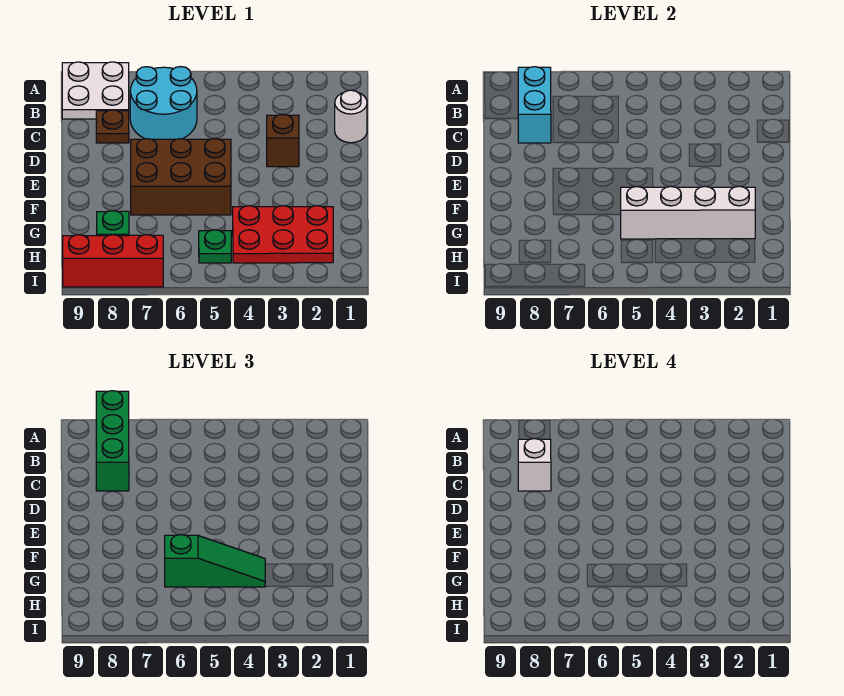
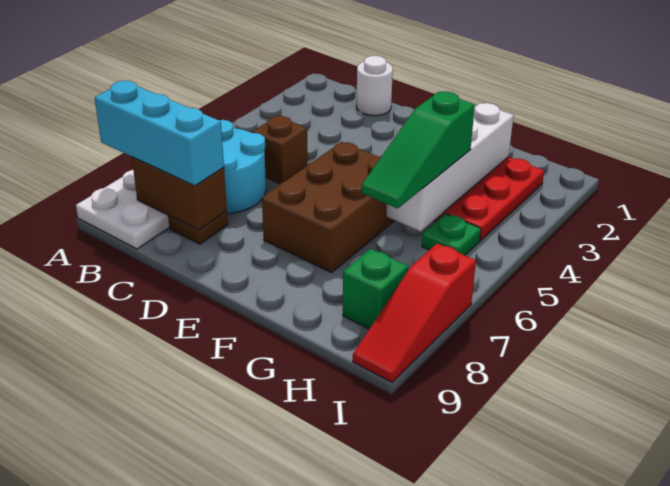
green brick A8:C8 level 3 -> cyan brick A8:C8 level 3
cyan brick B8:C8 level 2 -> brown brick B8:C8 level 2
white brick C8 level 4 -> none
brown brick D3 level 1 -> brown brick C5 level 1
green slope G4:G6 level 3 top 6 -> green slope G4:G6 level 3 top 4
red brick I7:I9 level 1 -> red slope I7:I9 level 1 top 7

